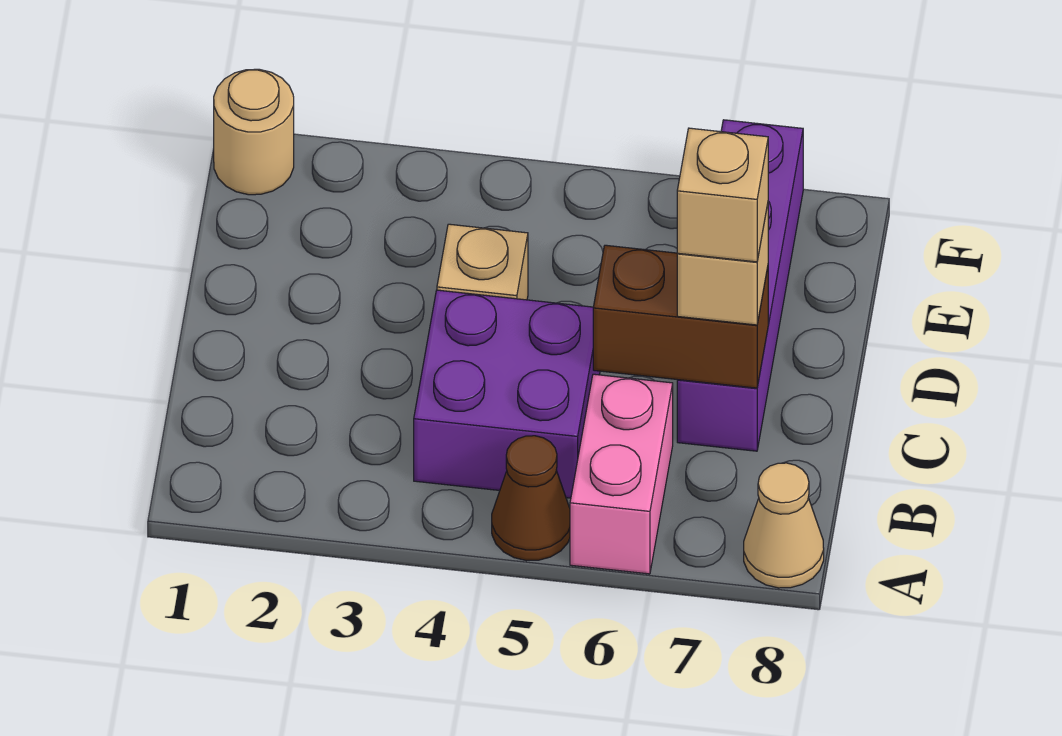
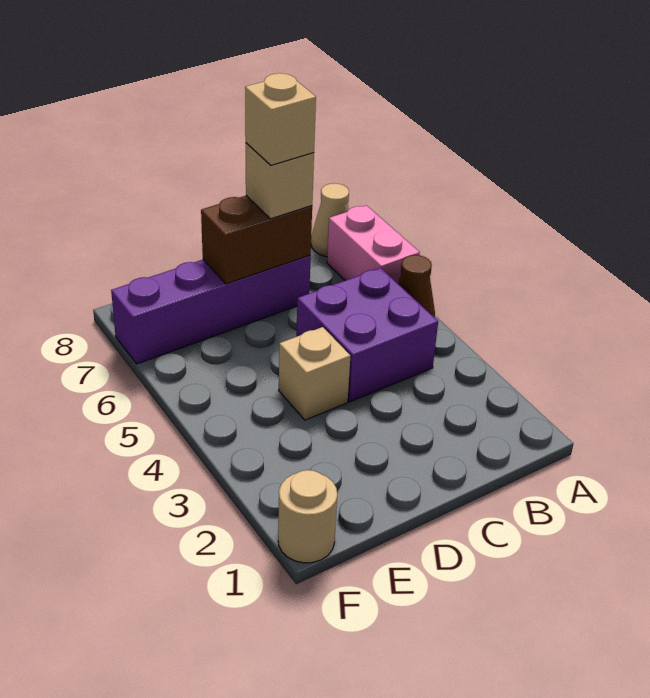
pink brick A6:B6 level 1 -> pink brick A6:A7 level 1
brown brick C6:C7 level 2 -> brown brick C7:D7 level 2

